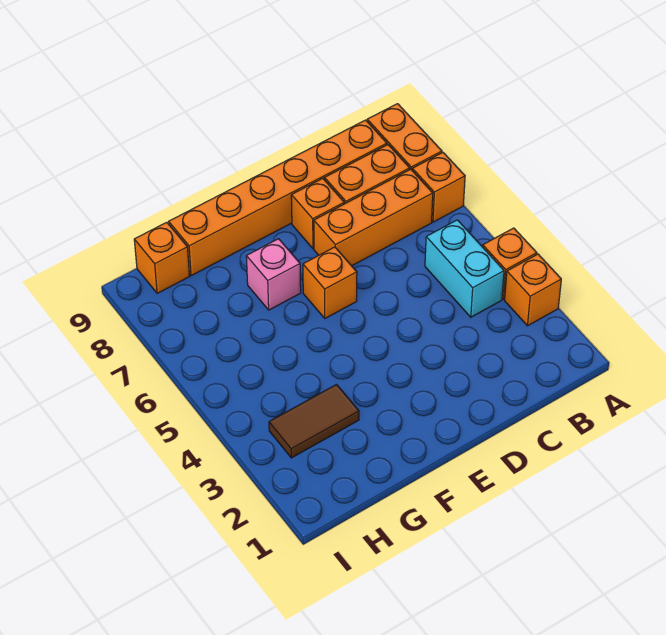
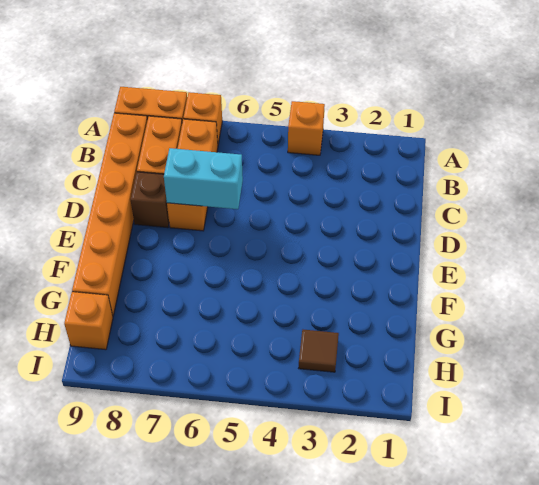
orange brick A3 level 1 -> none
cyan brick B4:B5 level 1 -> cyan brick D6:D7 level 2
orange brick D8 level 1 -> brown brick D8 level 1
orange brick E6 level 1 -> none
pink brick F7 level 1 -> none
brown tile G3:H3 level 1 -> brown tile H3 level 1

